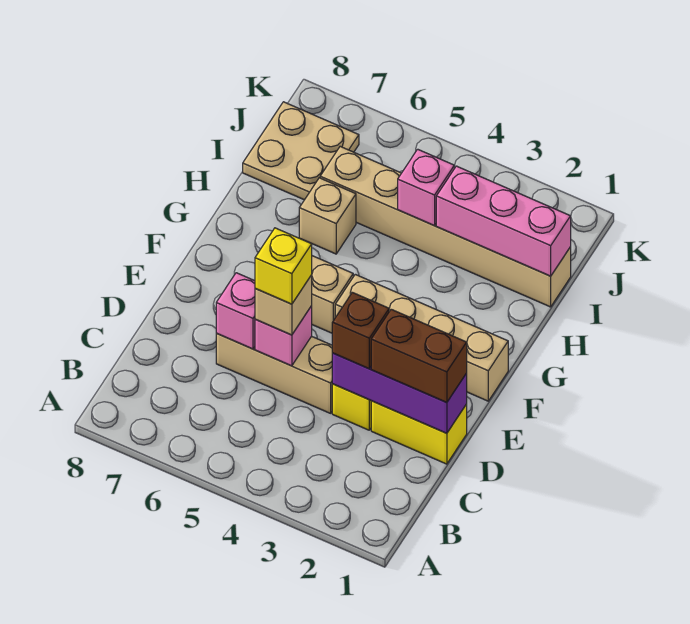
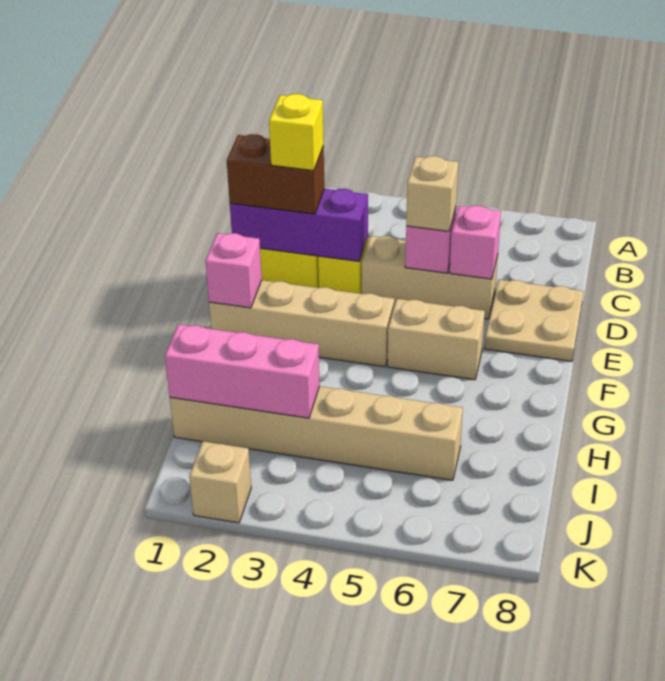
brown brick D3 level 3 -> none
yellow brick D5 level 4 -> yellow brick D2 level 4
tan brick H6 level 1 -> tan brick K2 level 1
pink brick I4 level 2 -> pink brick F1 level 2
tan plate I7:J8 level 1 -> tan plate D7:E8 level 1

